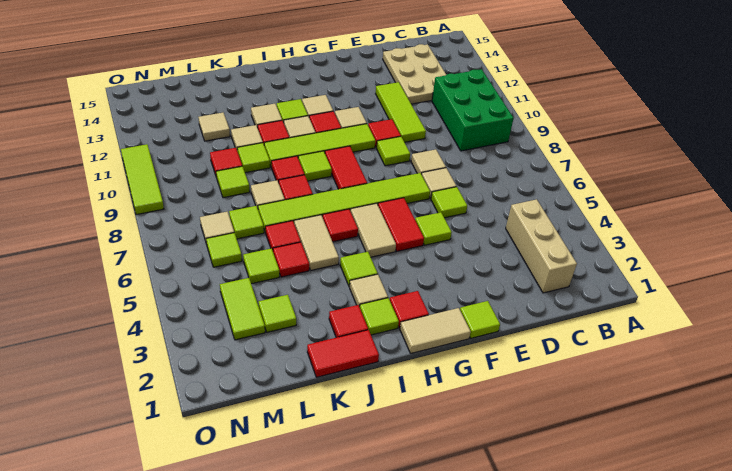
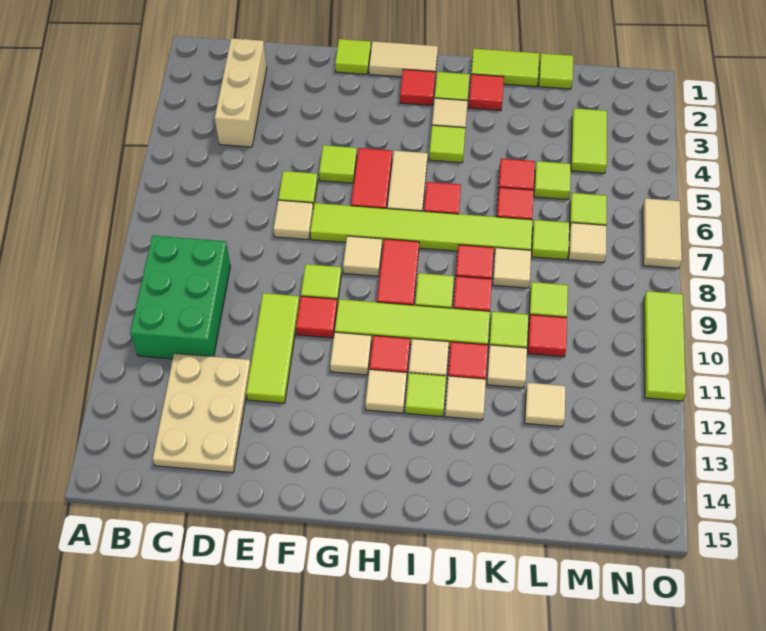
tan tile E8 level 1 -> tan tile G8 level 1
red tile J1:K1 level 1 -> lime tile J1:K1 level 1
tan tile J5:J6 level 1 -> tan tile O6:O7 level 1
lime tile L3 level 1 -> lime tile L1 level 1

